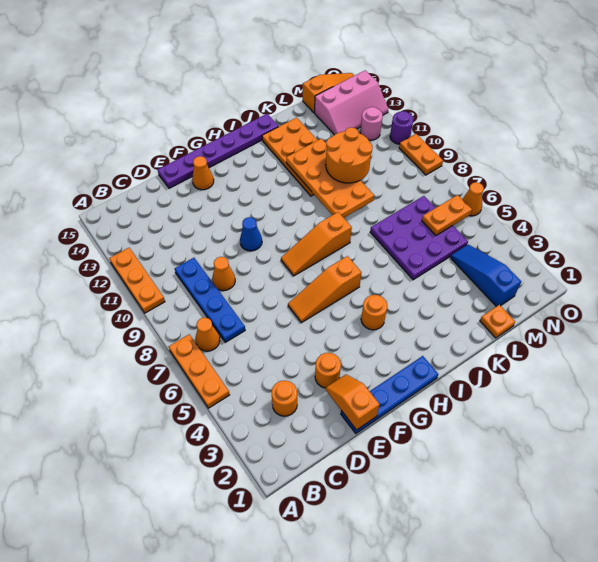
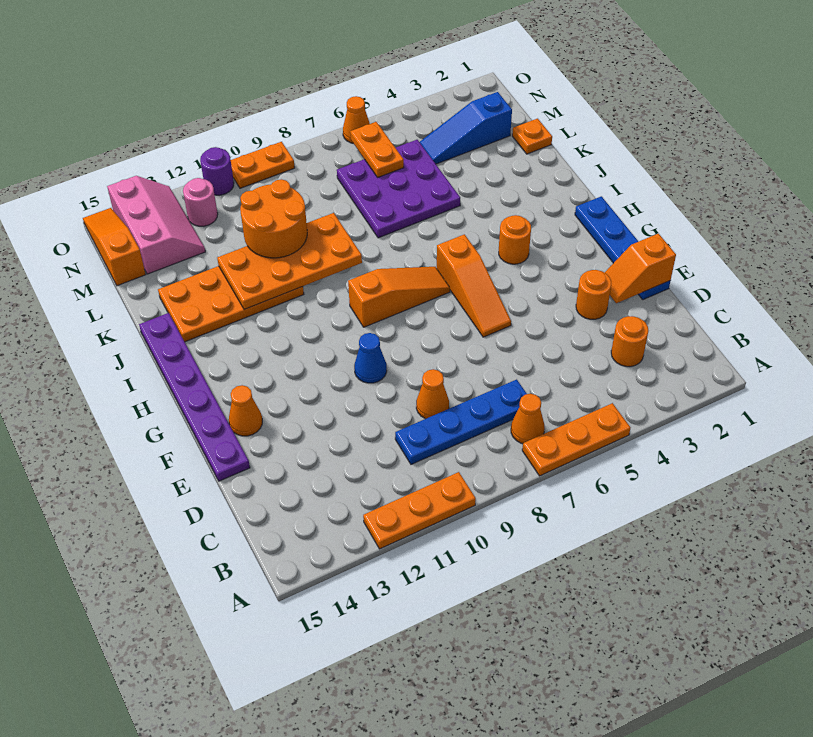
orange slope G8:I8 level 1 top I -> orange slope H7:H9 level 1 top 9

